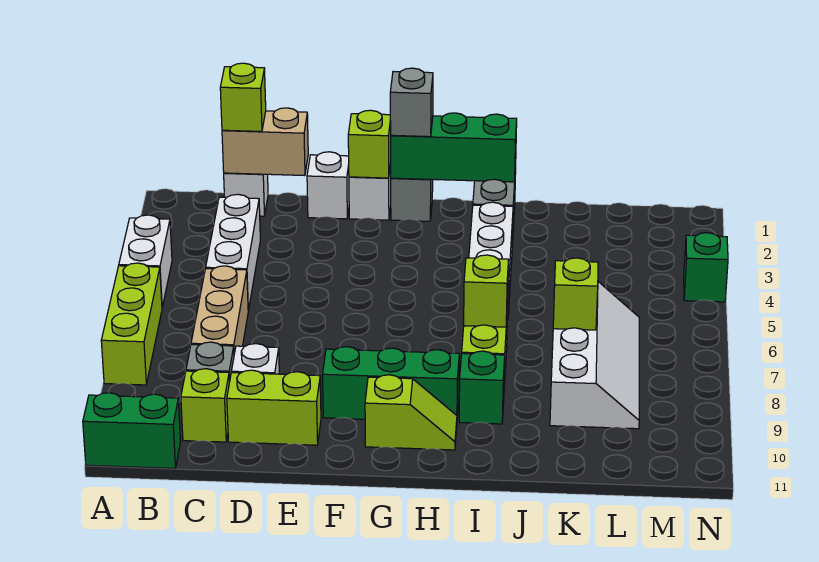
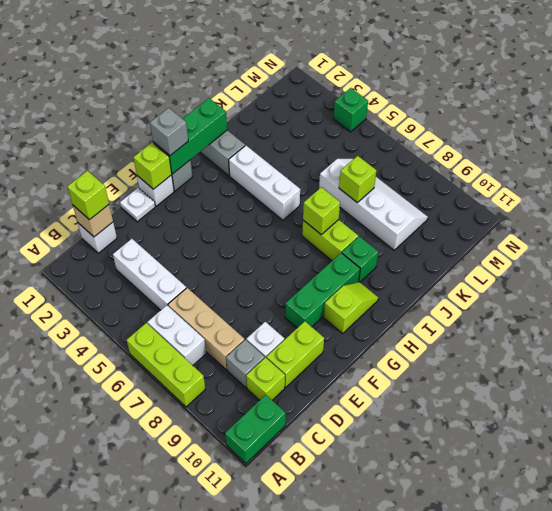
white brick A4:A5 level 1 -> white brick B6:B7 level 1
tan brick C1:D1 level 2 -> tan brick C1 level 2
white brick E1 level 1 -> white plate E1 level 1

